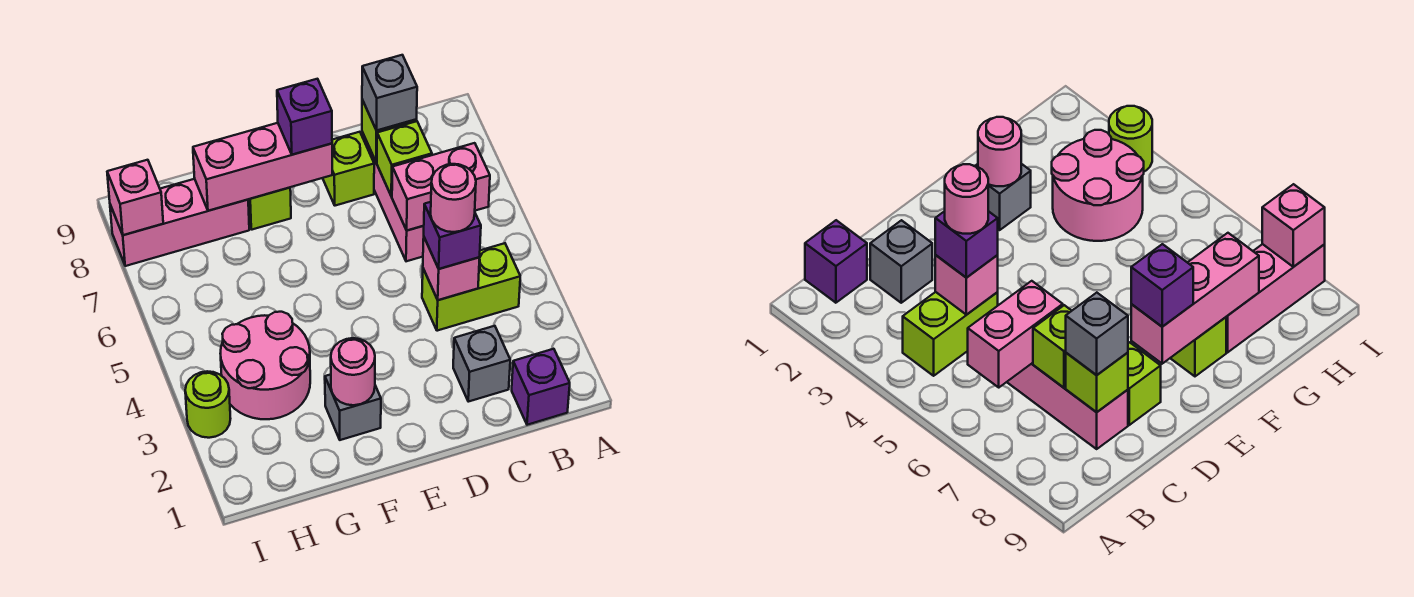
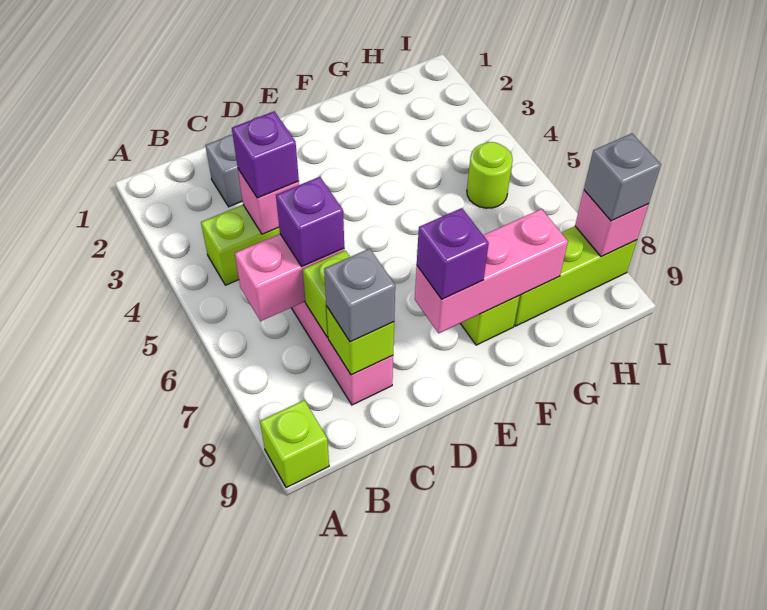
purple brick B1 level 1 -> purple brick C6 level 3
pink round brick C4 level 4 -> none
lime brick D8 level 1 -> lime brick A9 level 1
grey brick F2 level 1 -> grey brick I8 level 3
pink round brick F2 level 2 -> none
pink round brick G3:H4 level 1 -> none
pink brick G8:I8 level 1 -> lime brick G8:I8 level 1
lime round brick I3 level 1 -> lime round brick H5 level 1

